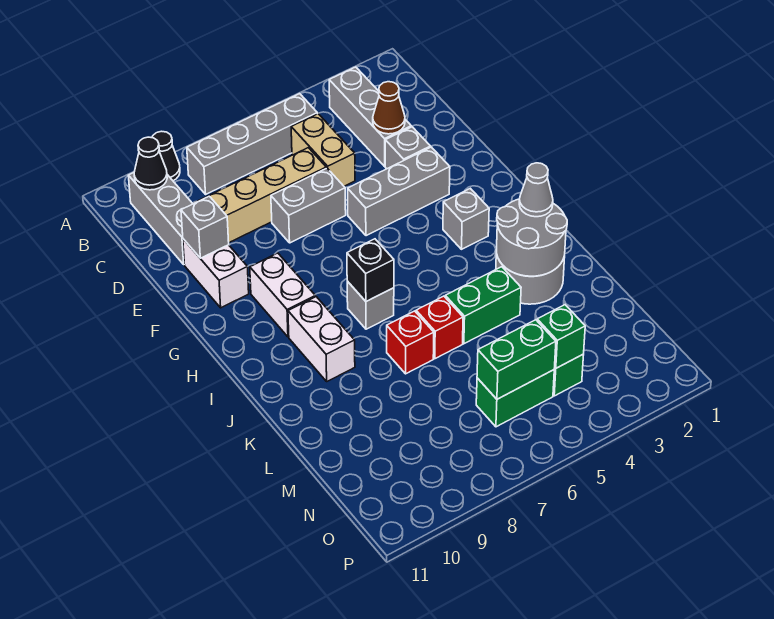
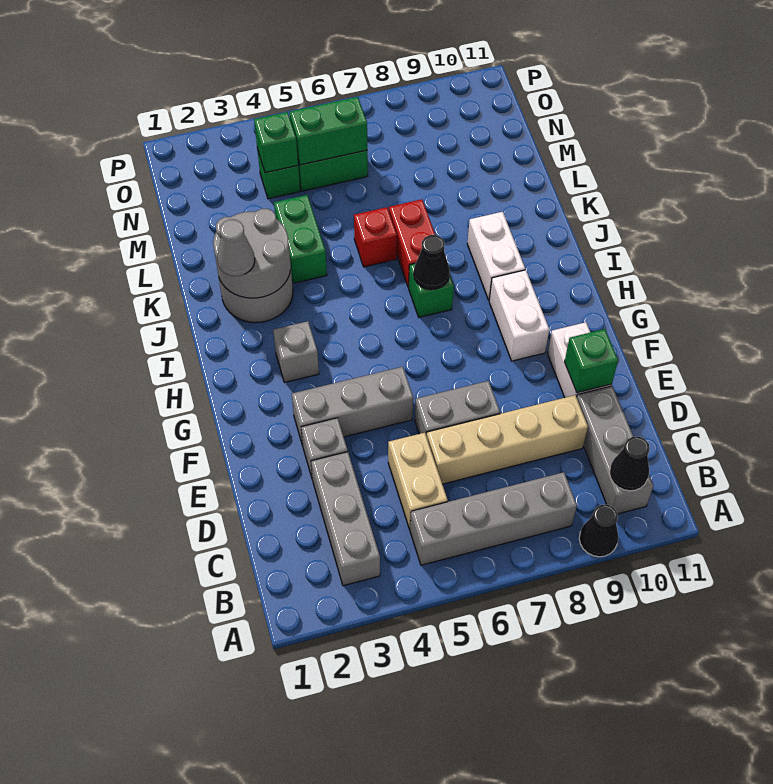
brown cone D3 level 2 -> none
grey brick E10 level 2 -> green brick E10 level 2
grey brick I7 level 1 -> green brick I7 level 1
black brick I7 level 2 -> black cone I7 level 2
green brick K4:K5 level 1 -> green brick K4:L4 level 1
red brick K7 level 1 -> red brick J7:K7 level 1

